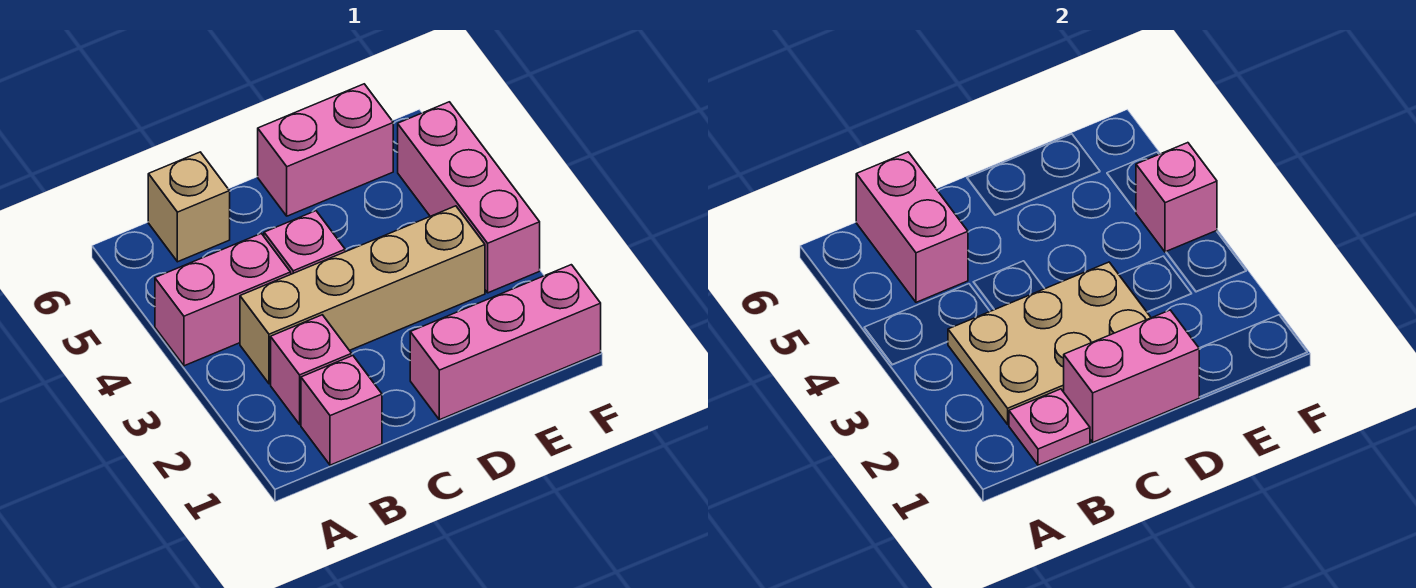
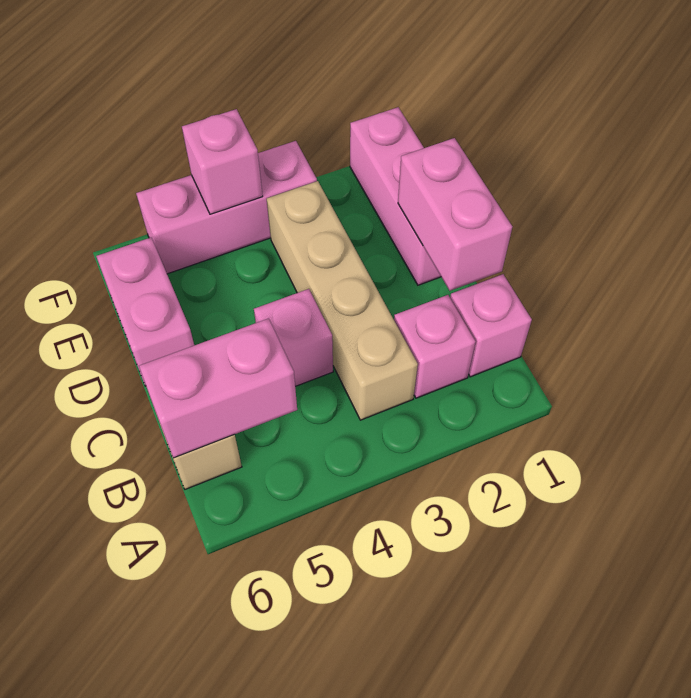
pink brick A4:B4 level 1 -> none
pink plate B1 level 2 -> none
tan plate B2:D3 level 2 -> none

